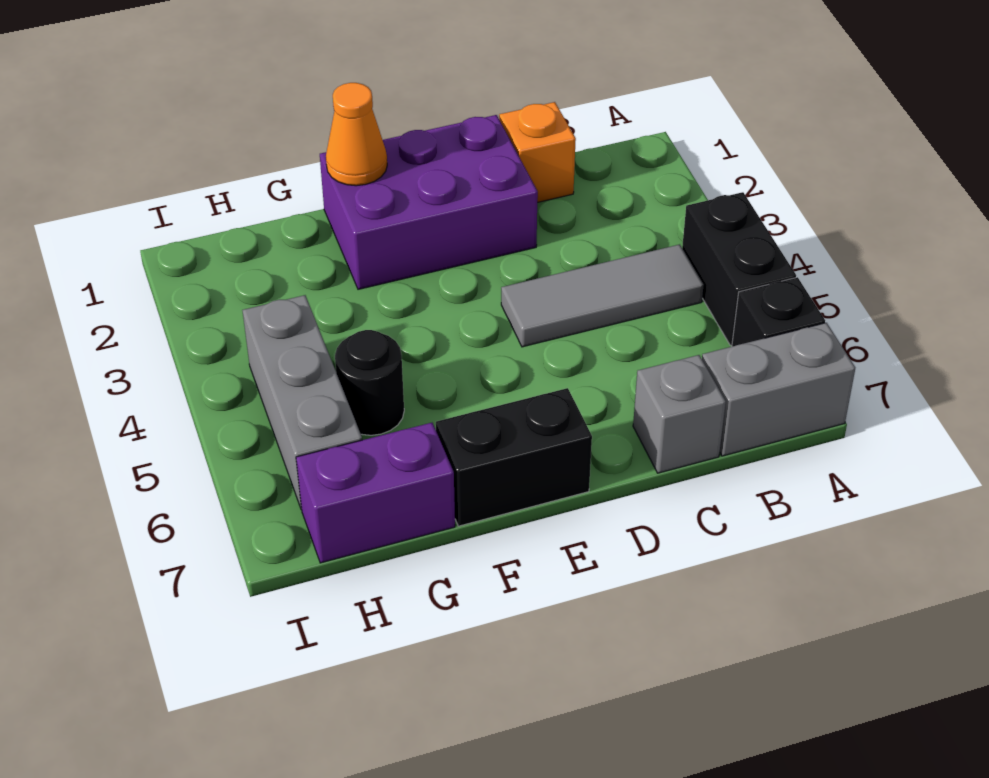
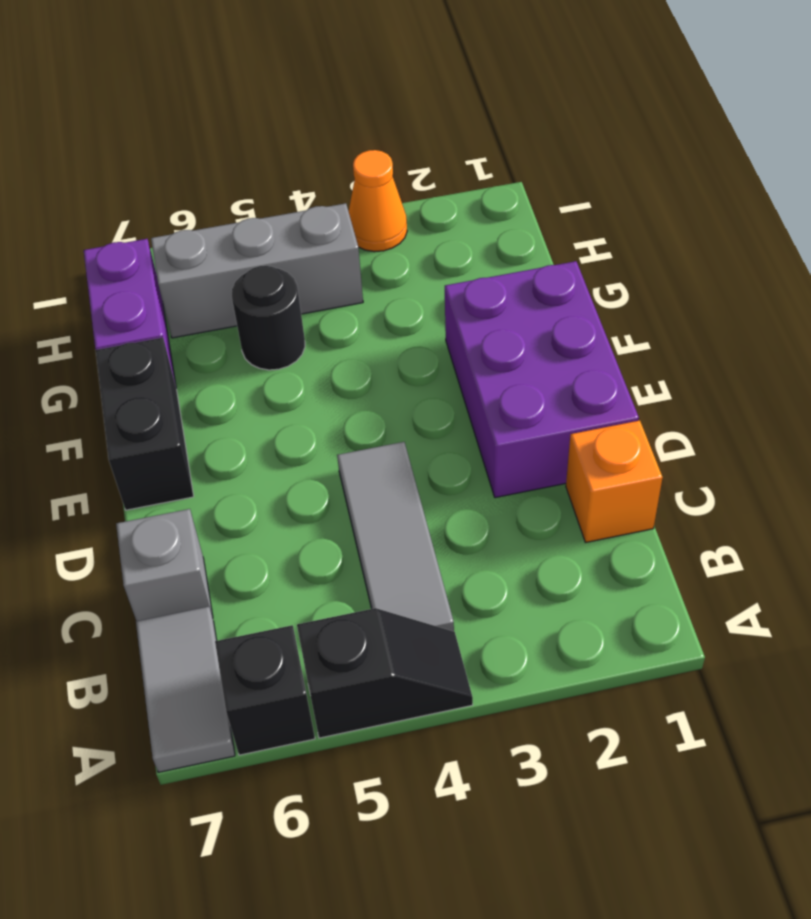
black brick A4:A5 level 1 -> black slope A4:A5 level 1 top 5
grey brick A7:B7 level 1 -> grey tile A7:B7 level 1
orange cone F1 level 2 -> orange cone I3 level 1

